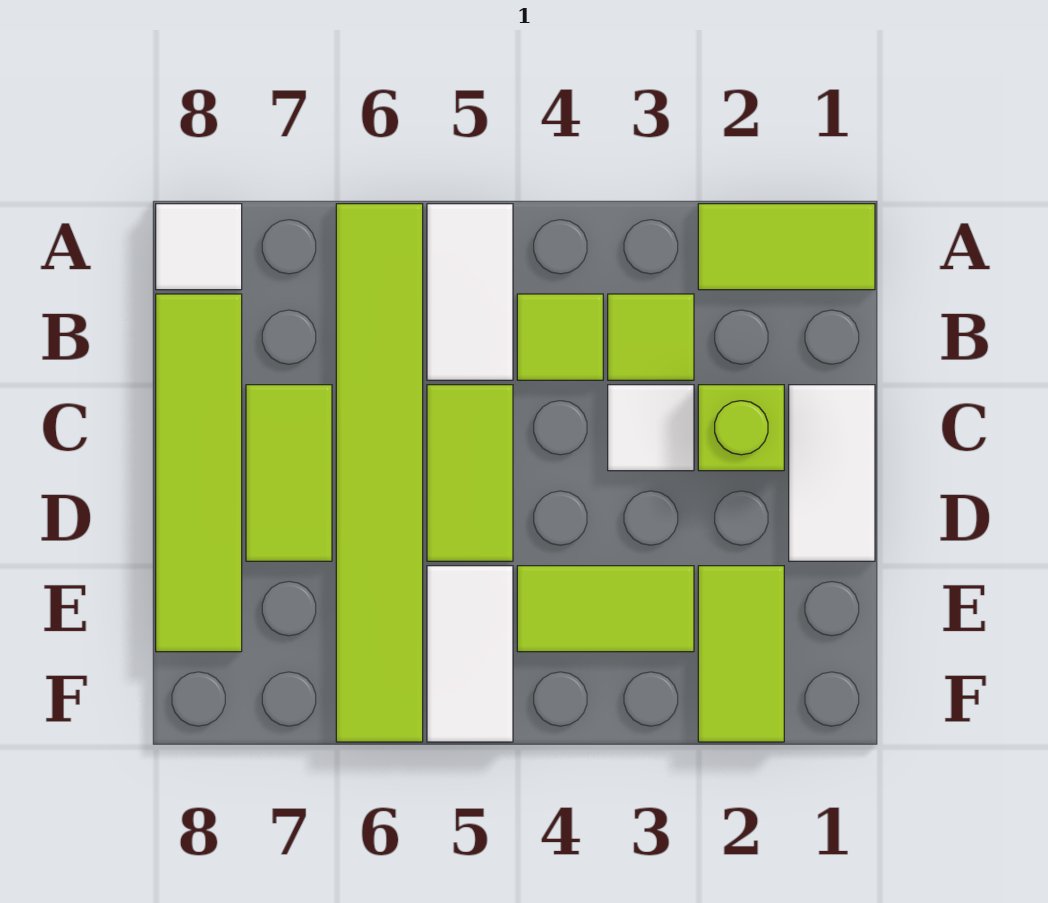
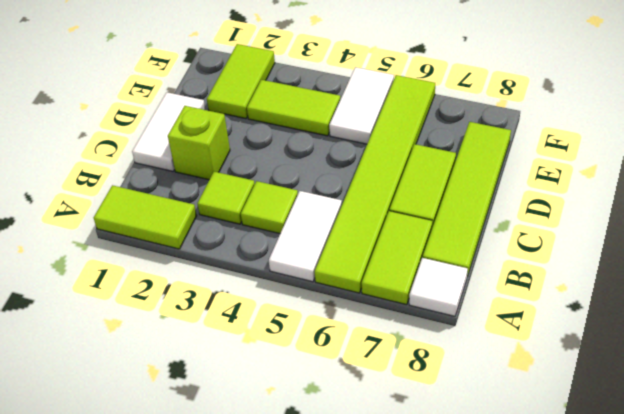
white tile C3 level 1 -> none
lime tile C5:D5 level 1 -> lime tile A7:B7 level 1

